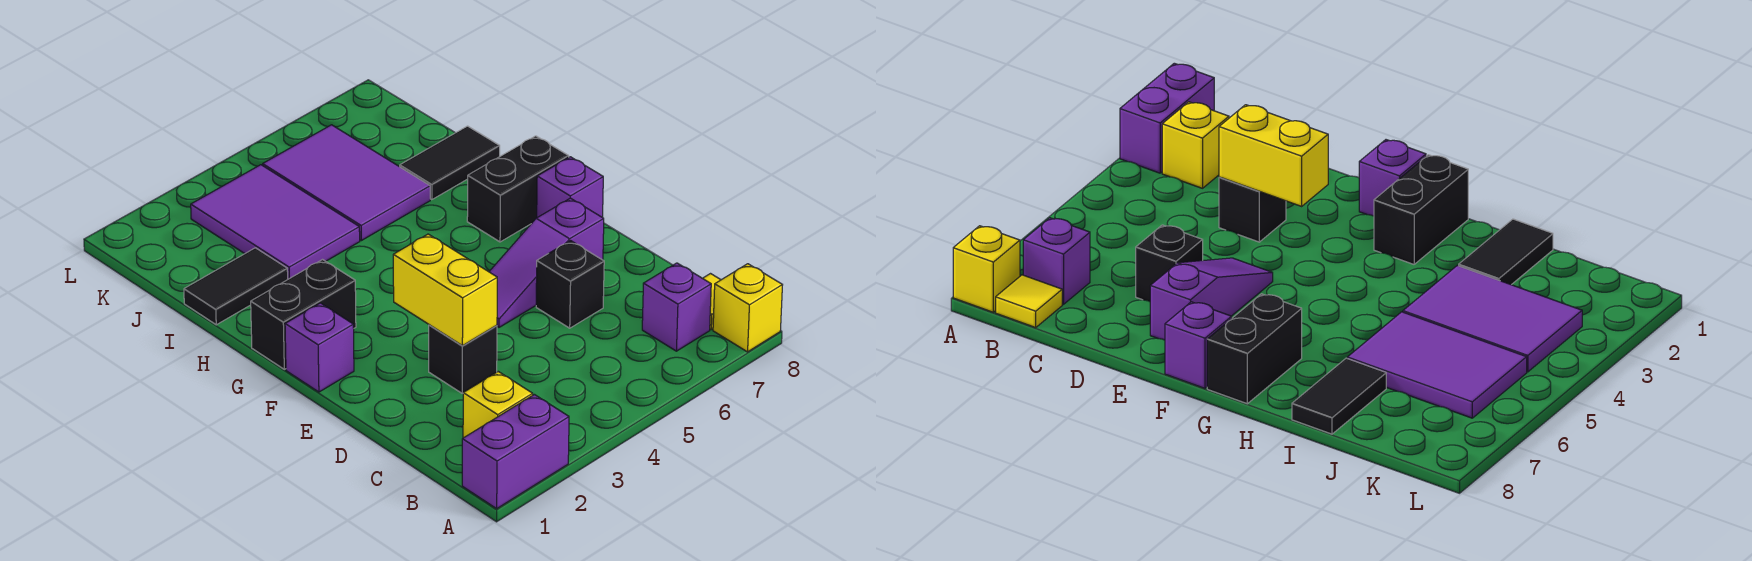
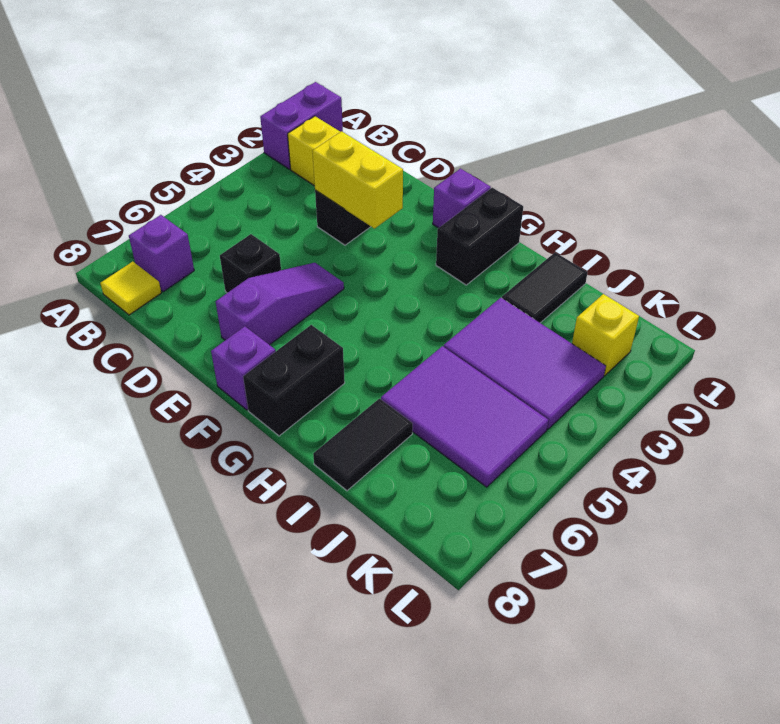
yellow brick A8 level 1 -> yellow brick K2 level 1

